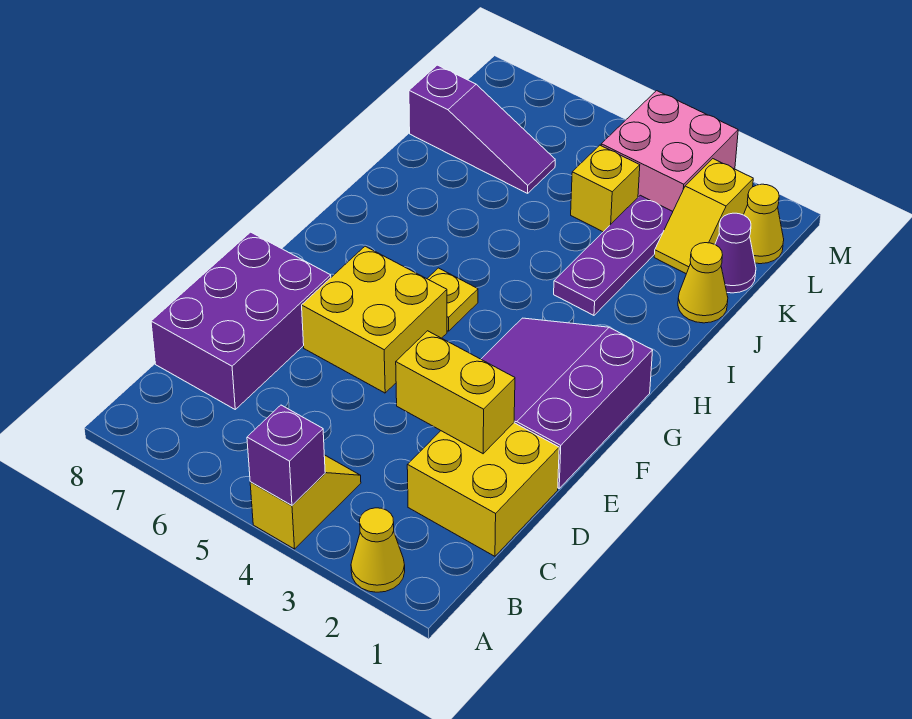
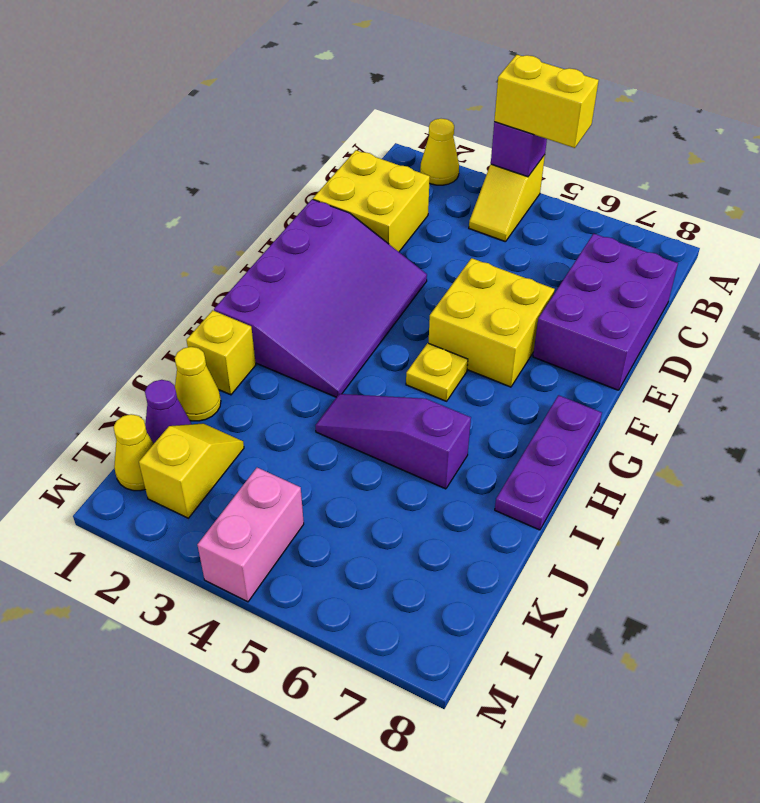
yellow brick D2:D3 level 2 -> yellow brick A4:A5 level 3
purple slope E1:G3 level 1 top 1 -> purple slope E1:H3 level 1 top 1
purple plate I3:K3 level 1 -> purple plate G8:I8 level 1
yellow brick K4 level 1 -> yellow brick I1 level 1
purple slope K6:K8 level 1 top 8 -> purple slope I4:I6 level 1 top 6
pink brick L3:M4 level 1 -> pink brick L4:M4 level 1

